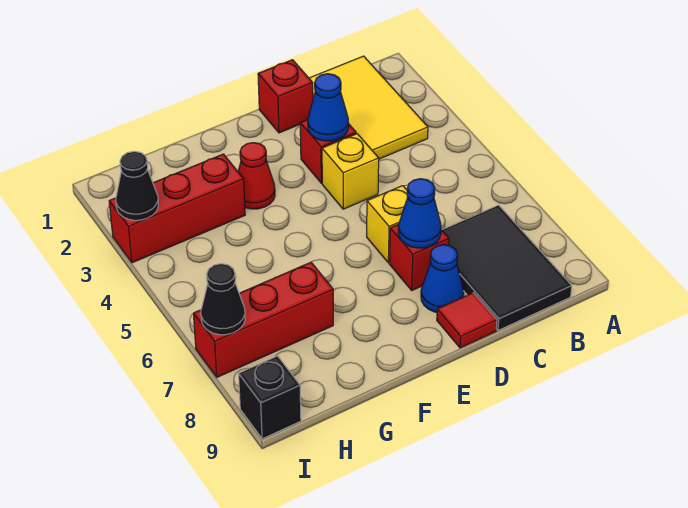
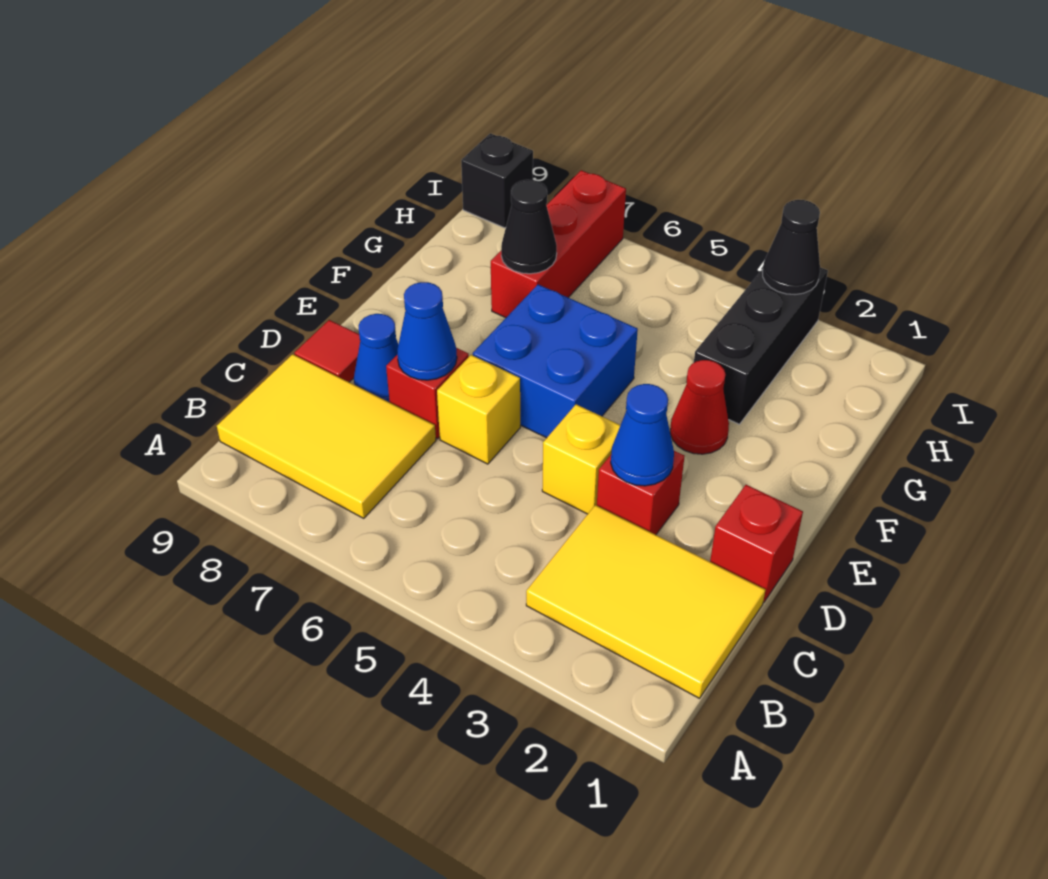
black tile B7:C9 level 1 -> yellow tile B7:C9 level 1
none -> blue brick E5:F6 level 1
red brick G3:I3 level 1 -> black brick G3:I3 level 1
black cone I7 level 2 -> black cone G7 level 2

